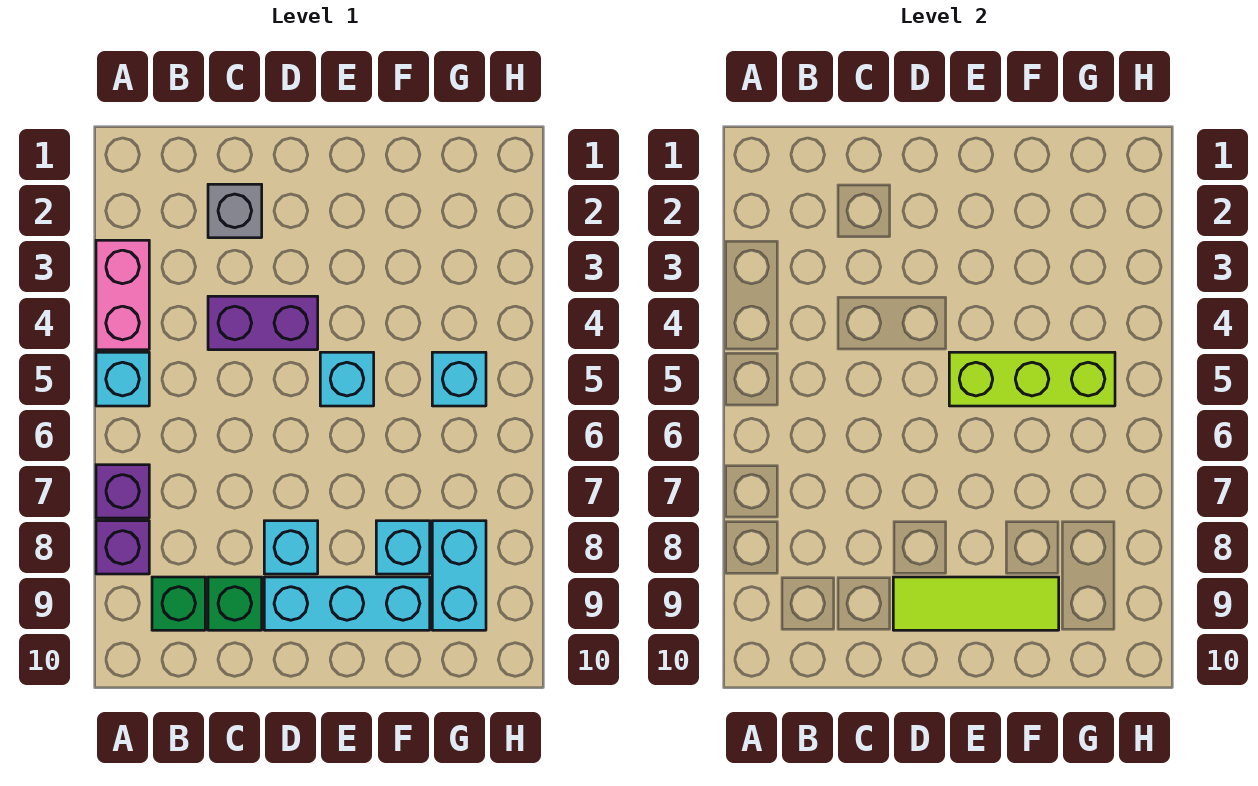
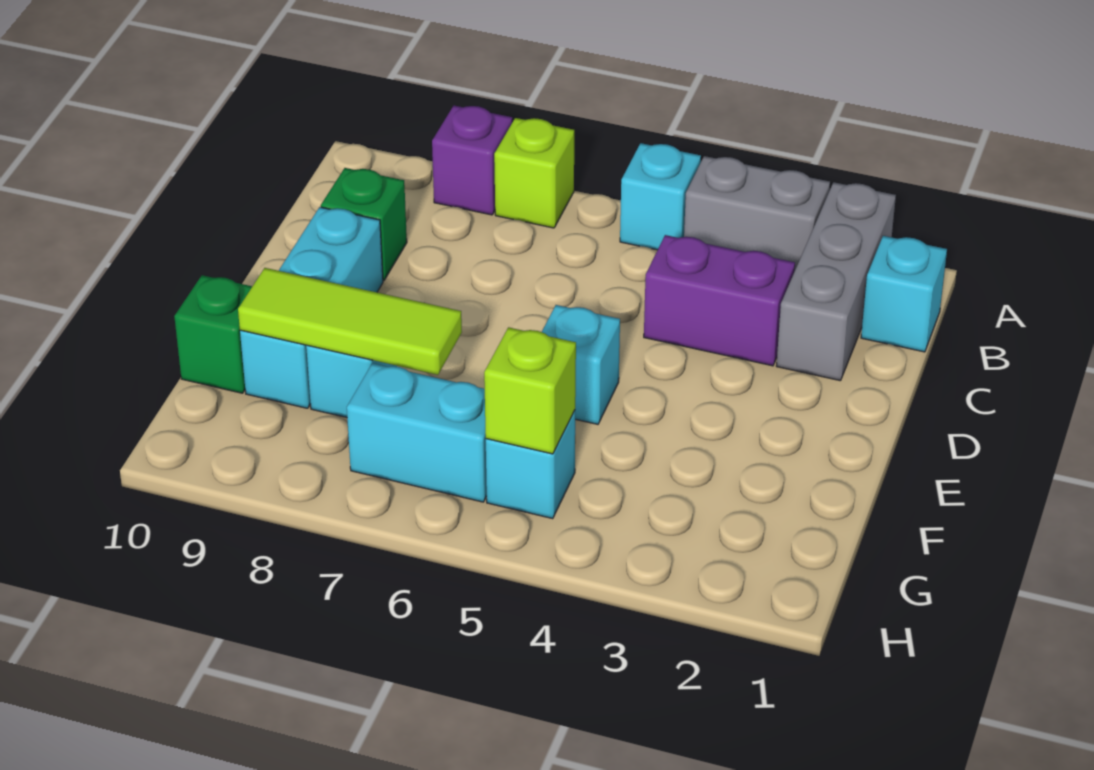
pink brick A3:A4 level 1 -> grey brick A3:A4 level 1
purple brick A7 level 1 -> lime brick A7 level 1
green brick B9 level 1 -> green brick F10 level 1
grey brick C2 level 1 -> grey brick A2:C2 level 1
purple brick C4:D4 level 1 -> purple brick C3:C4 level 1
cyan brick D8 level 1 -> cyan brick B1 level 1
lime tile D9:F9 level 2 -> lime tile F7:F9 level 2
lime brick E5:G5 level 2 -> lime brick G5 level 2
cyan brick G8:G9 level 1 -> cyan brick G6:G7 level 1

